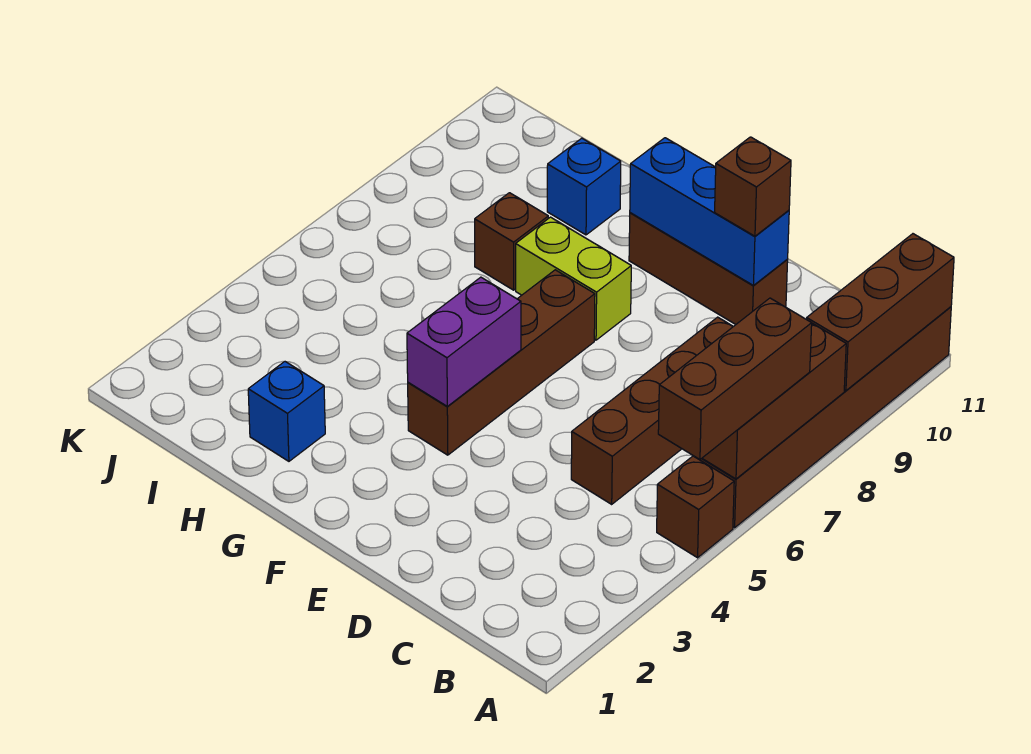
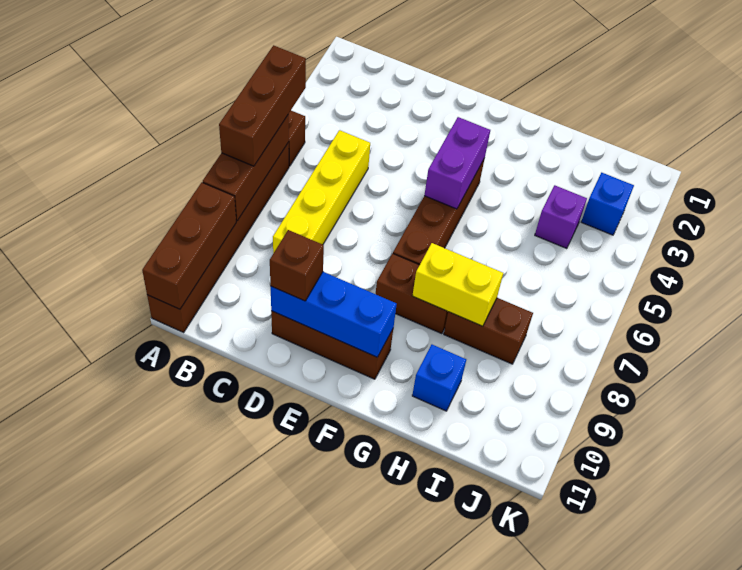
brown brick C5:C8 level 1 -> yellow brick C5:C8 level 1
lime brick F8:G8 level 1 -> brown brick F8:G8 level 1
none -> yellow brick G8:H8 level 2
blue brick H2 level 1 -> blue brick J3 level 1
brown brick H8 level 1 -> brown brick H8:I8 level 1
none -> purple brick I4 level 1

